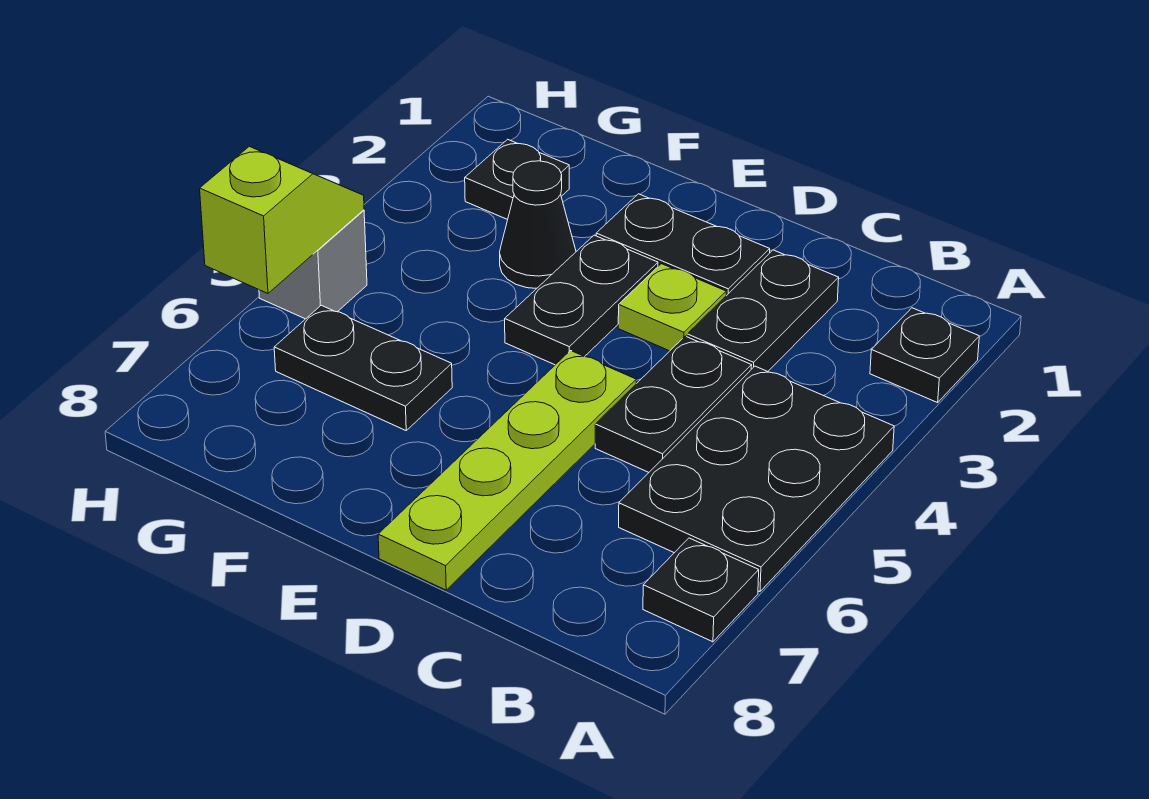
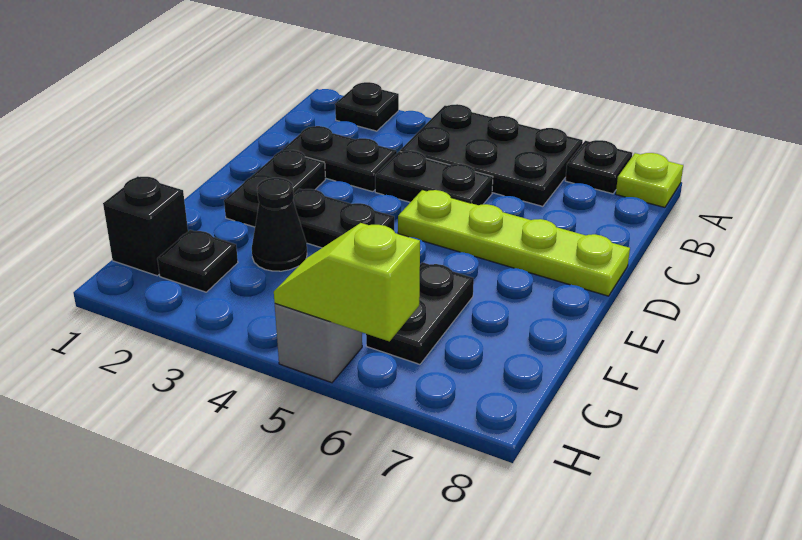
lime plate D3 level 1 -> lime plate A8 level 1
none -> black brick G1 level 1

